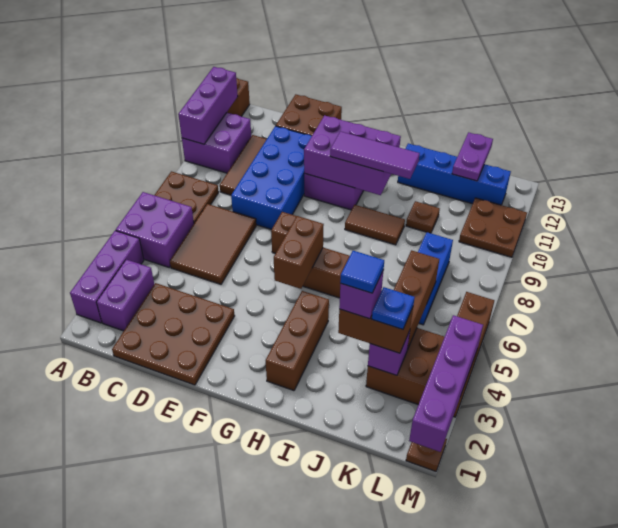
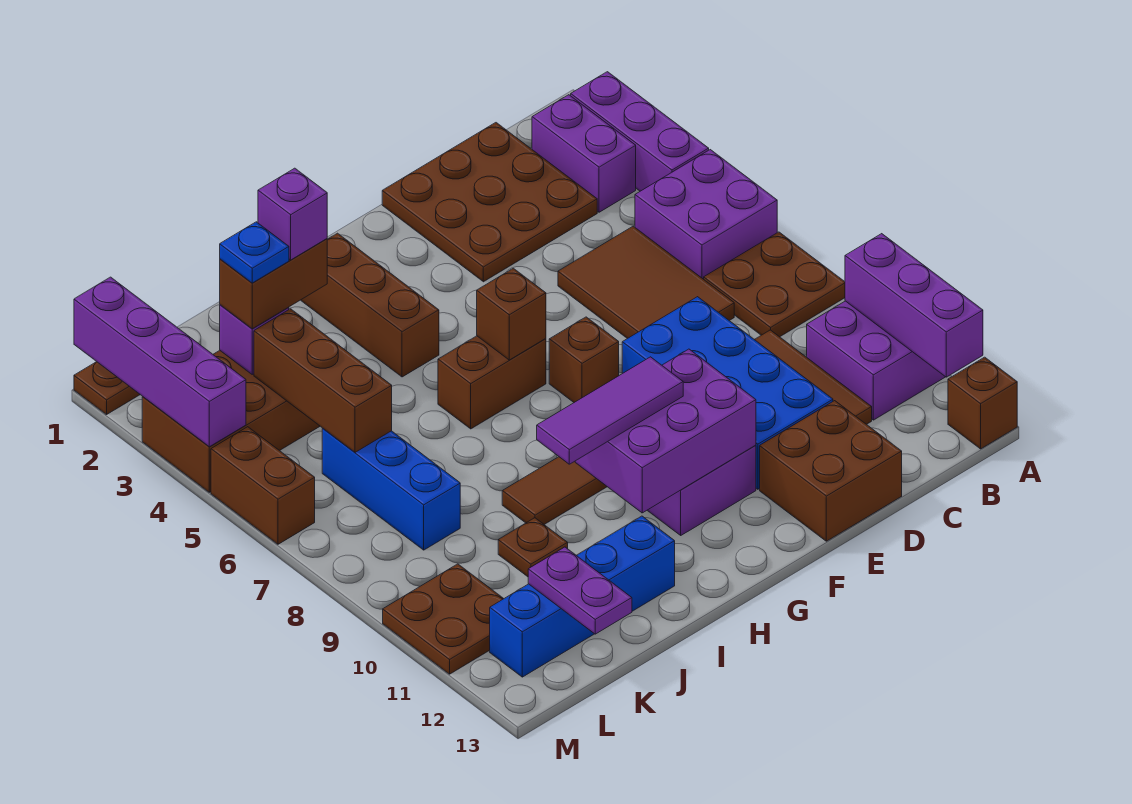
brown brick G5:G6 level 2 -> brown brick G6 level 2
blue tile J3 level 5 -> none

